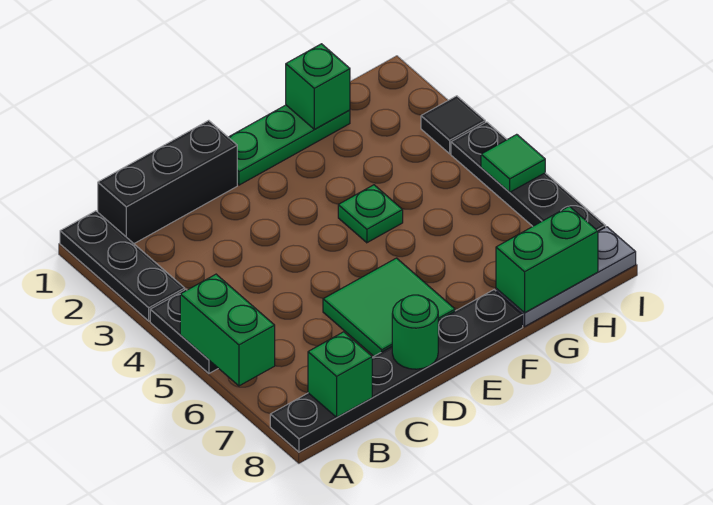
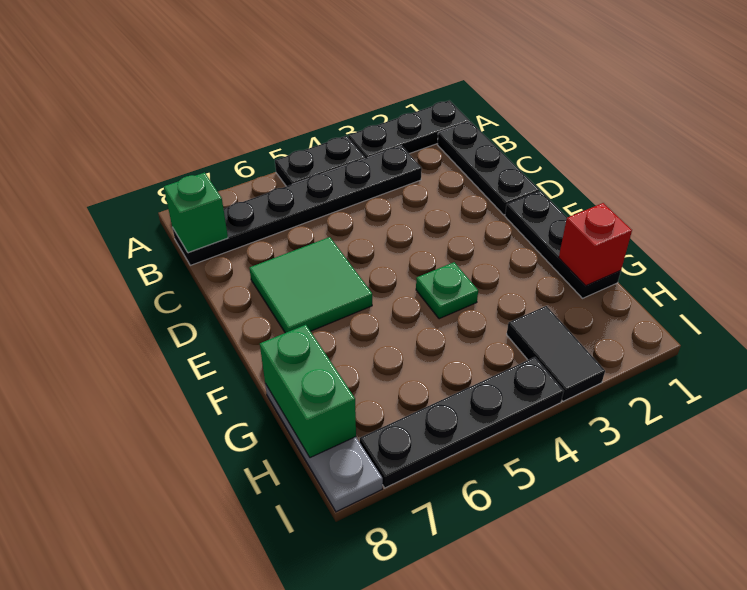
green brick A5:A6 level 2 -> none
black plate A8:F8 level 1 -> black plate B3:B8 level 1
black brick B1:D1 level 1 -> black plate B1:D1 level 1
green round brick D8 level 2 -> none
green plate E1:G1 level 1 -> black plate E1:G1 level 1
green brick G1 level 2 -> red brick G1 level 2
black tile I3 level 1 -> black tile H3:I3 level 1
green tile I5 level 2 -> none

